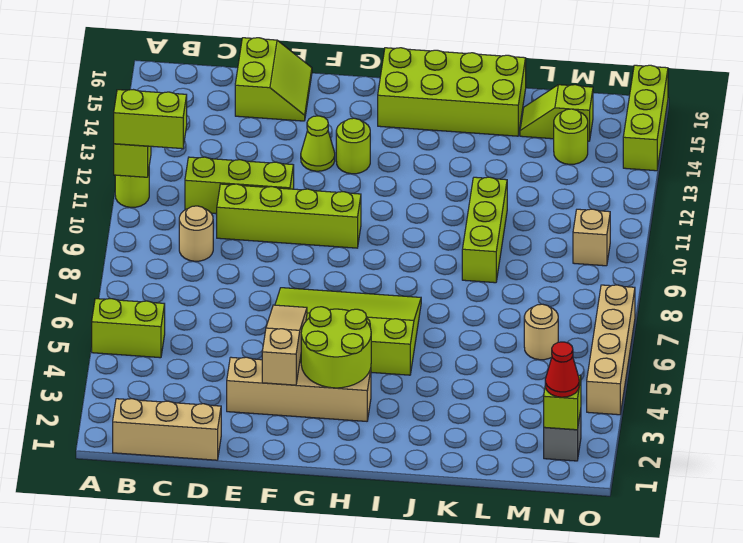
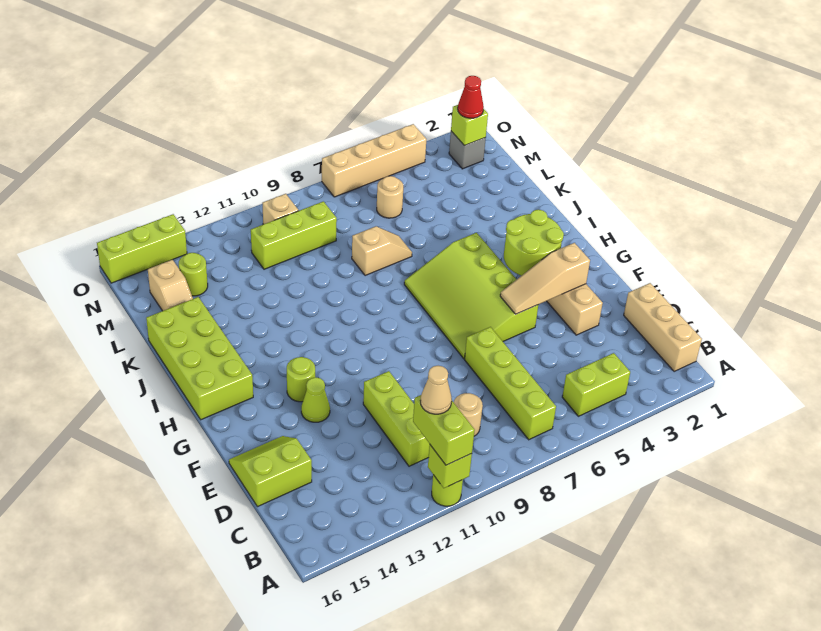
lime brick A5:B5 level 1 -> lime brick B4:B5 level 1
none -> tan cone B11 level 4
lime brick D10:G10 level 1 -> lime brick B7:E7 level 1
none -> tan slope K7:K8 level 1 top 8
lime brick K9:K11 level 1 -> lime brick M9:M11 level 1
lime slope L15:M15 level 1 top M -> tan slope L15:M15 level 1 top M

